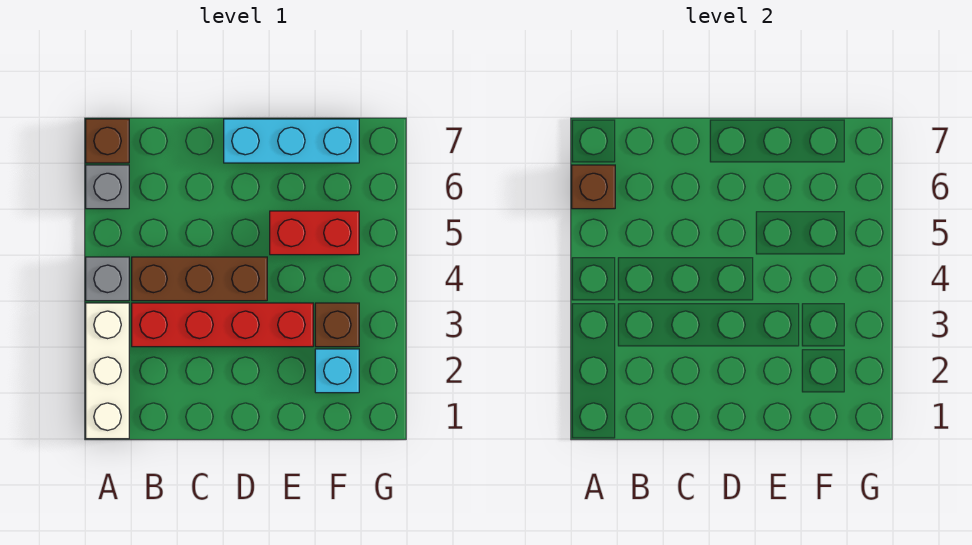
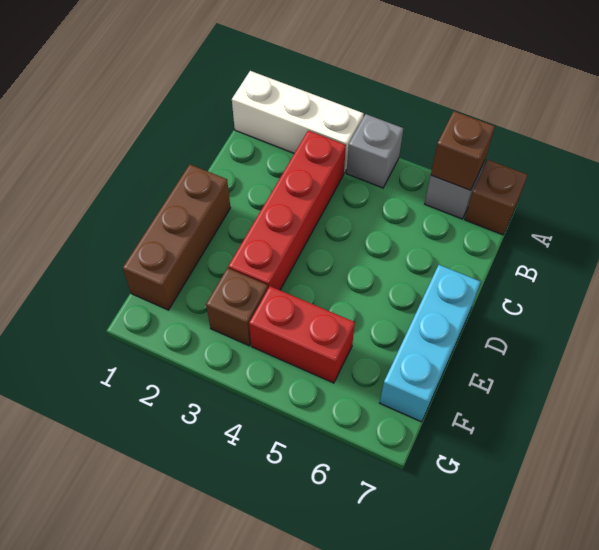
brown brick B4:D4 level 1 -> brown brick D1:F1 level 1
red brick E5:F5 level 1 -> red brick F4:F5 level 1
cyan brick F2 level 1 -> none

